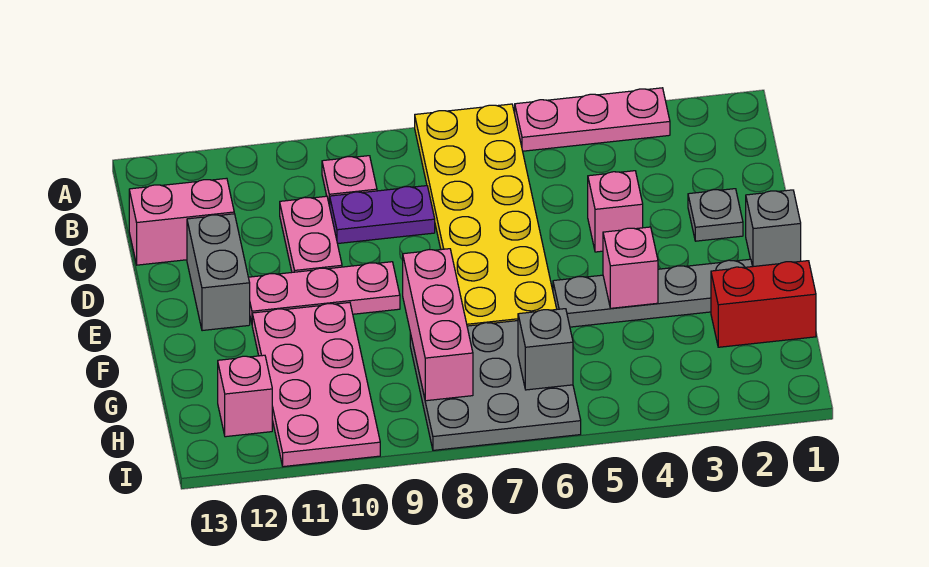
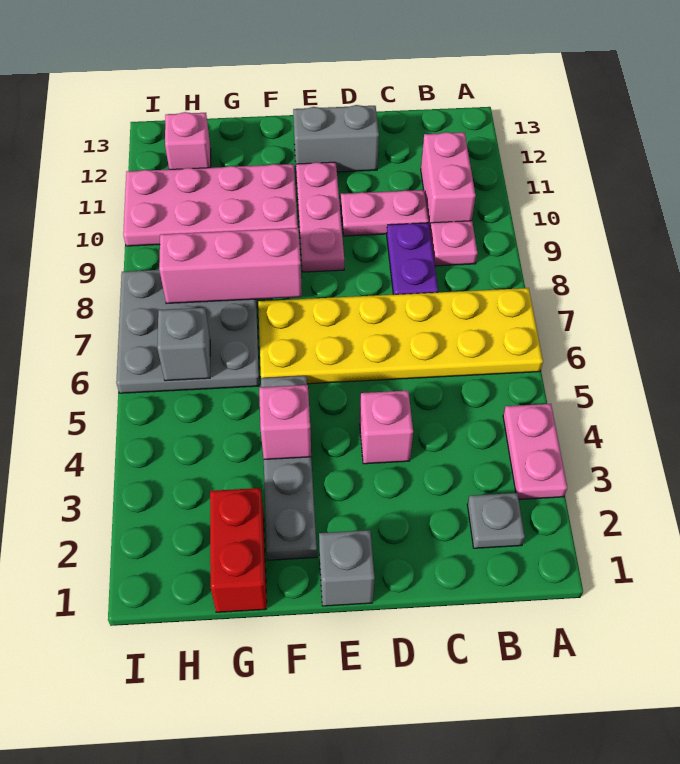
pink plate A3:A5 level 1 -> pink plate A3:A4 level 1
pink brick C12:C13 level 1 -> pink brick B10:B11 level 1
grey plate D2 level 1 -> grey plate B2 level 1

